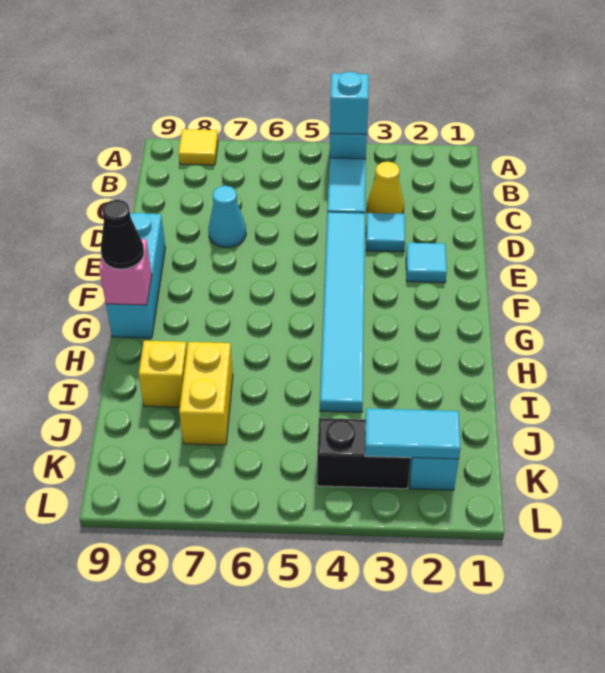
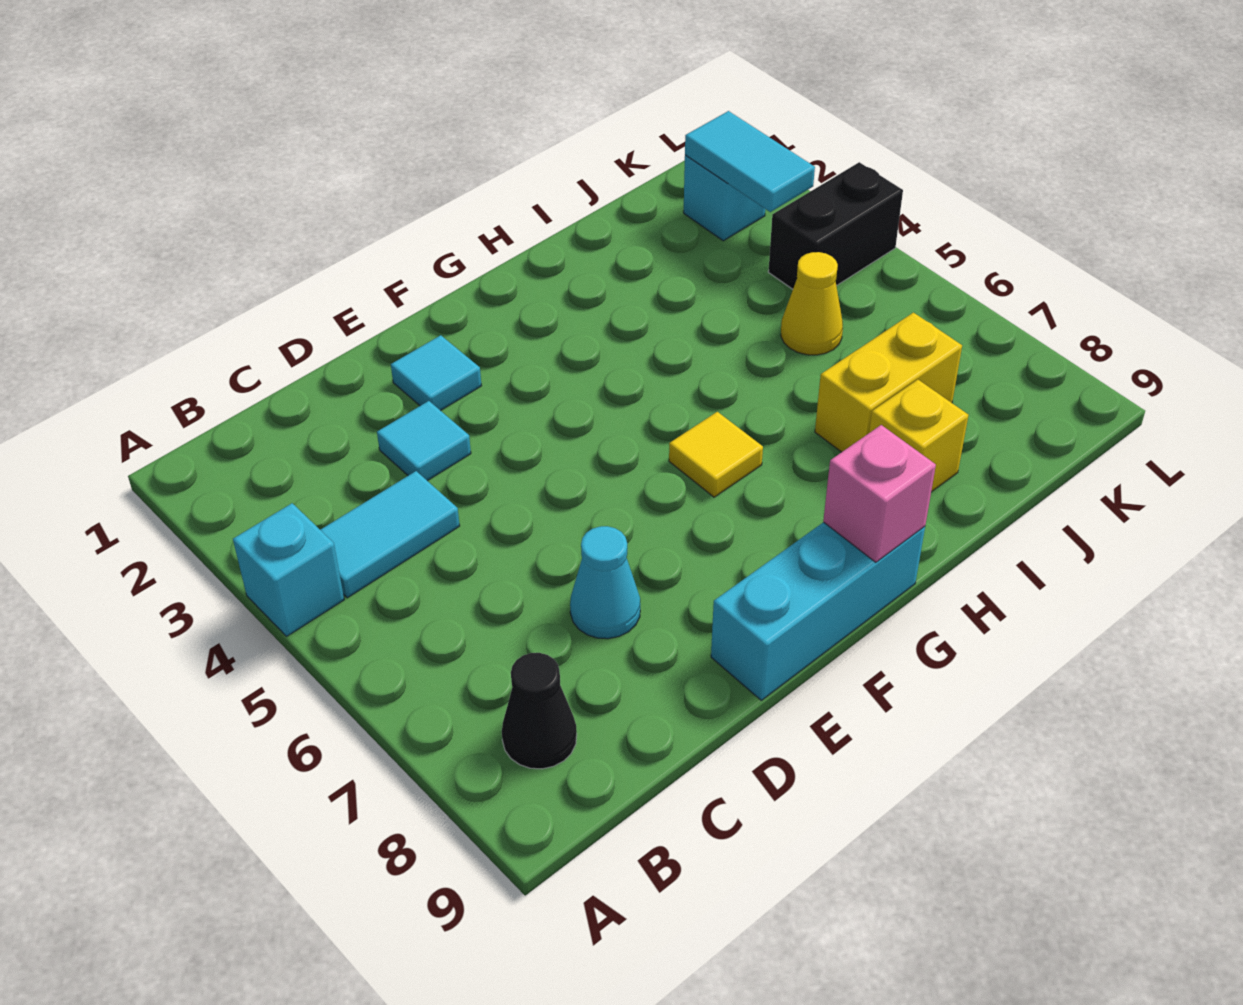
cyan brick A4 level 2 -> none
yellow tile A8 level 1 -> yellow tile G6 level 1
yellow cone C3 level 1 -> yellow cone J5 level 1
cyan tile D4:I4 level 1 -> none
black cone G9 level 3 -> black cone B8 level 1
black brick K3:K4 level 1 -> black brick K4:L4 level 1

